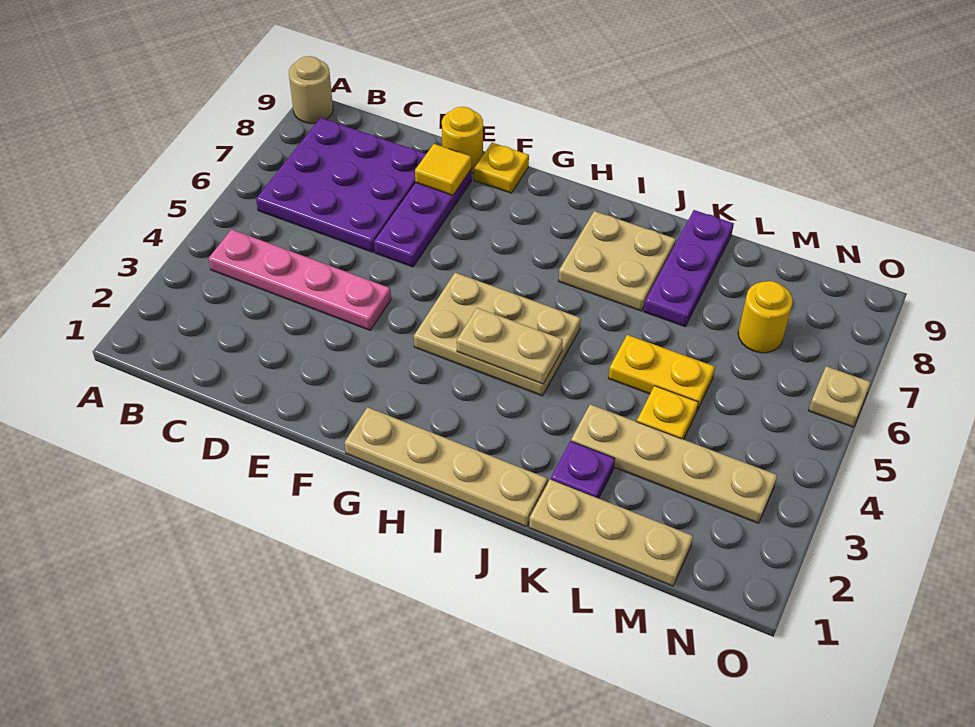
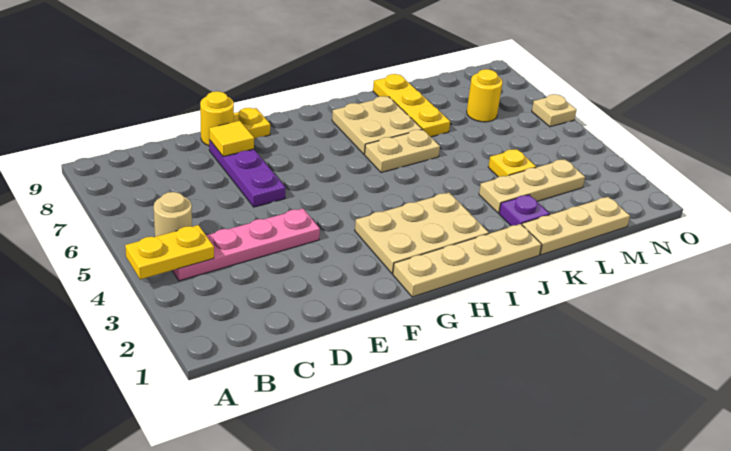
tan round brick A9 level 1 -> tan round brick B5 level 1
purple plate B6:D8 level 1 -> none
tan plate G4:I5 level 1 -> tan plate G2:I3 level 1
tan plate H4:I4 level 2 -> tan plate I6:J6 level 1
tan plate K3:N3 level 1 -> tan plate K3:M3 level 1
yellow plate K5:L5 level 1 -> yellow plate A4:B4 level 2
purple plate K7:K9 level 1 -> yellow plate K7:K9 level 1

